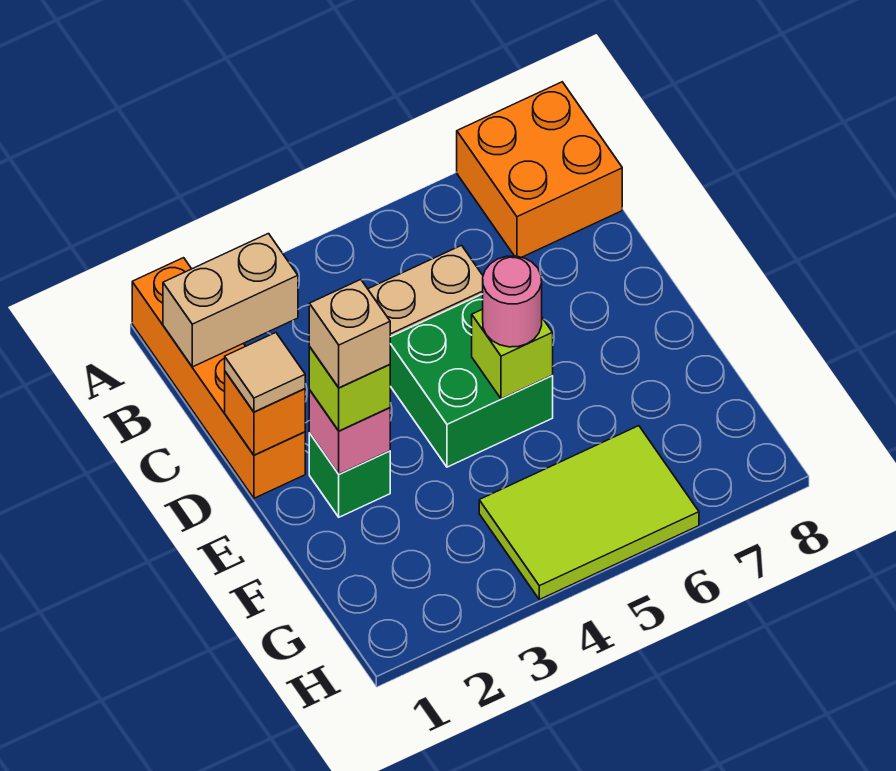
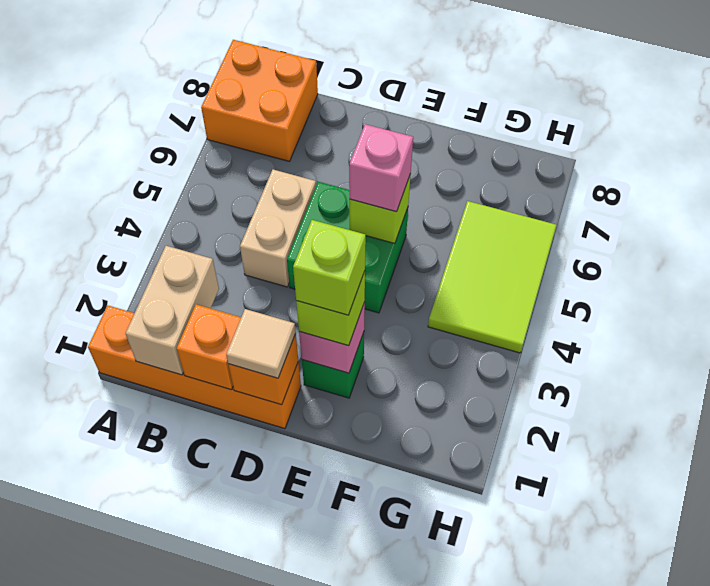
none -> orange brick C1 level 2
tan brick E2 level 4 -> lime brick E2 level 4
pink round brick E5 level 3 -> pink brick E5 level 3

